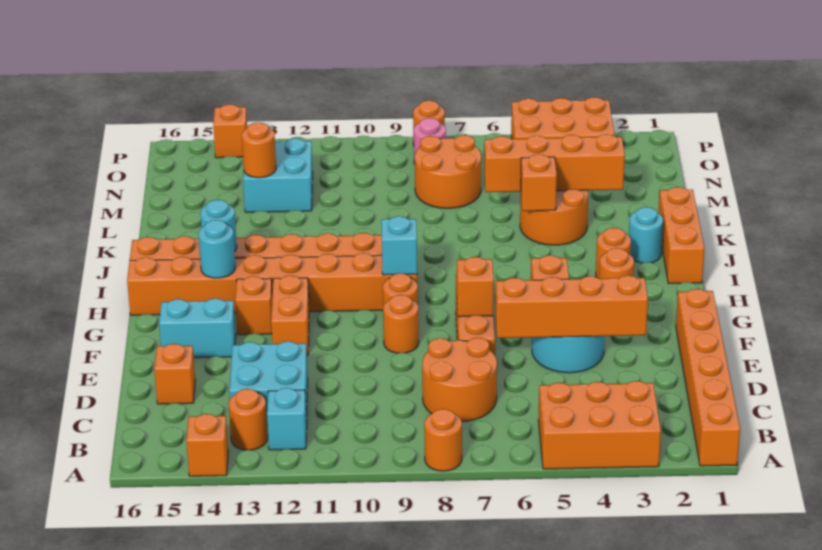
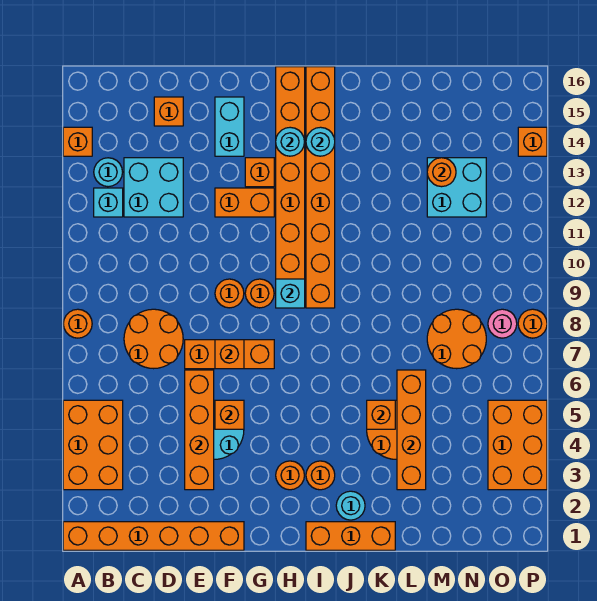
orange round brick B13 level 1 -> cyan round brick B13 level 1

